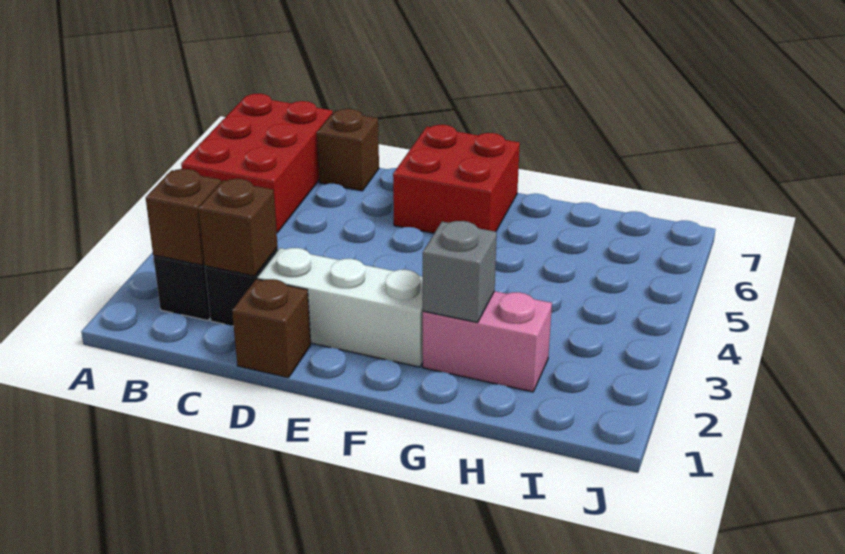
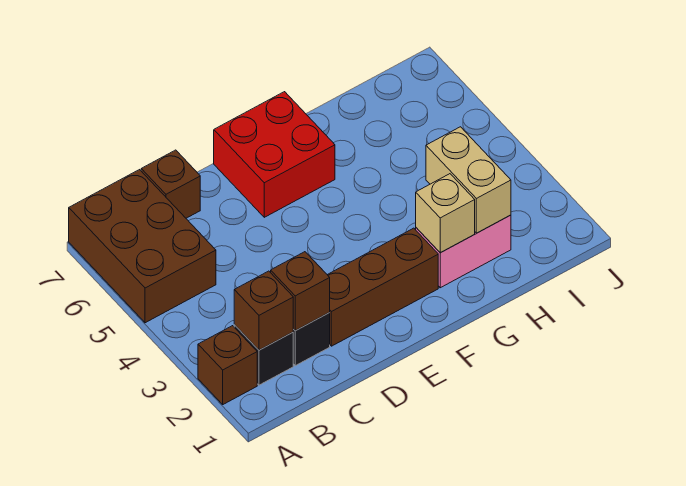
red brick A5:B7 level 1 -> brown brick A5:B7 level 1
brown brick D1 level 1 -> brown brick A2 level 1
white brick D2:F2 level 1 -> brown brick D2:F2 level 1
grey brick G2 level 2 -> tan brick G2 level 2
none -> tan brick H2:H3 level 2

